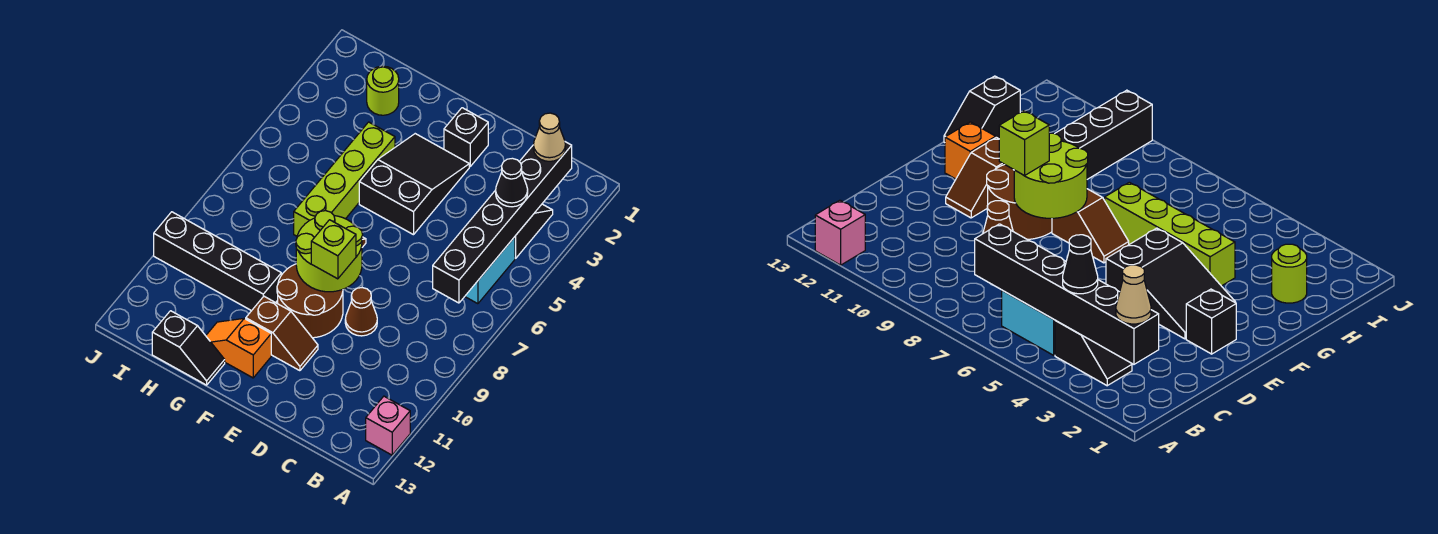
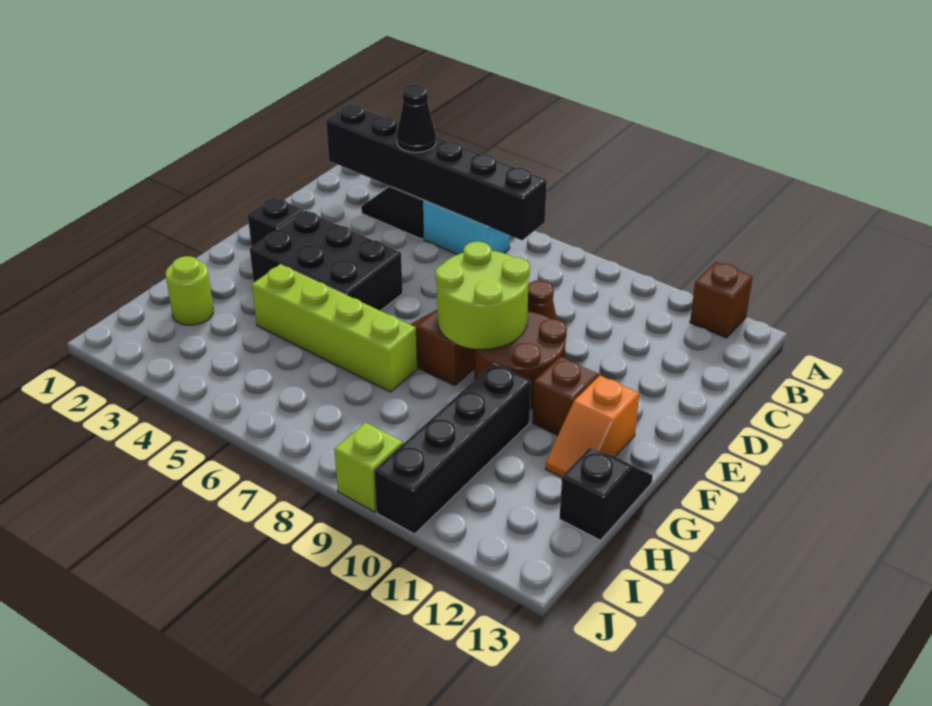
pink brick A12 level 1 -> brown brick A12 level 1
tan cone B2 level 3 -> none
black slope E3:F5 level 1 top 5 -> black brick E3:F5 level 1
lime brick E9 level 3 -> lime brick J9 level 1

